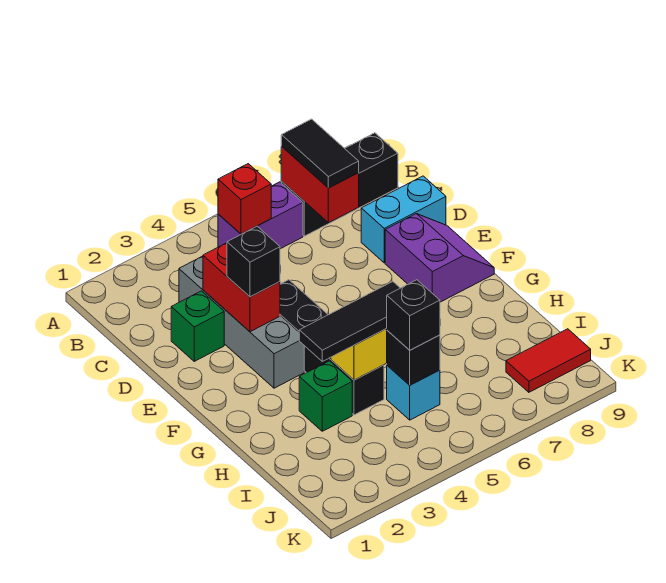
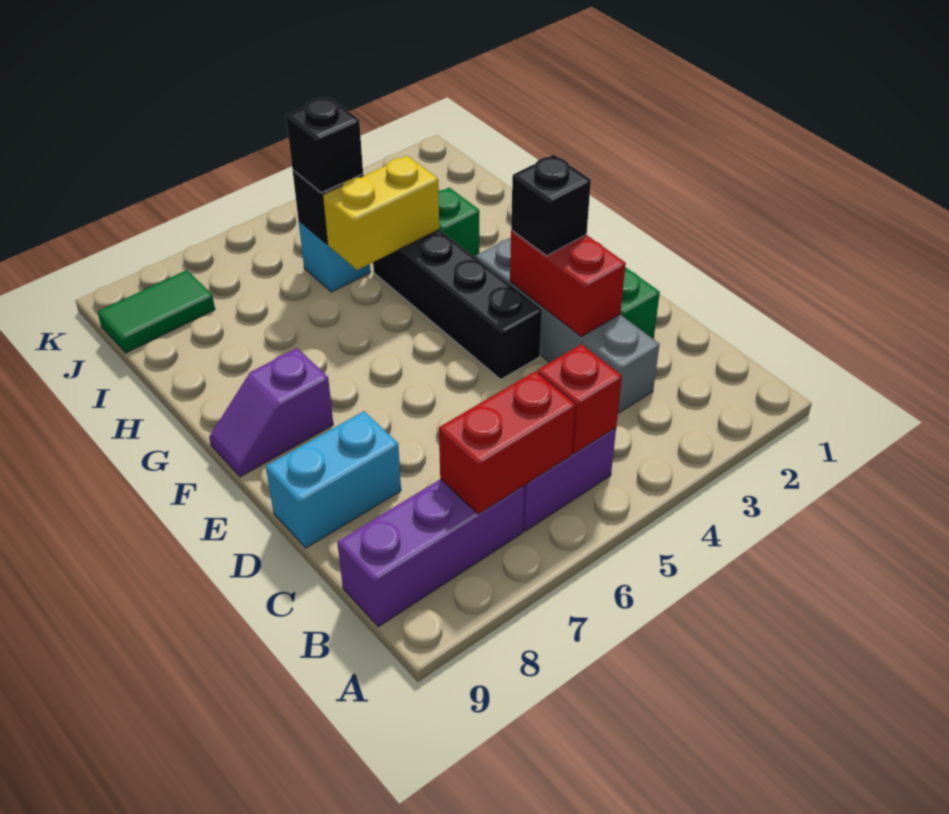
black brick B7:B9 level 1 -> purple brick B7:B9 level 1
red brick B7:C7 level 2 -> red brick B6:B7 level 2
black tile B7:C7 level 3 -> none
purple slope E8:F9 level 1 top 8 -> purple slope F8:F9 level 1 top 8
black tile H3:H5 level 3 -> none
red tile J8:J9 level 1 -> green tile J8:J9 level 1

